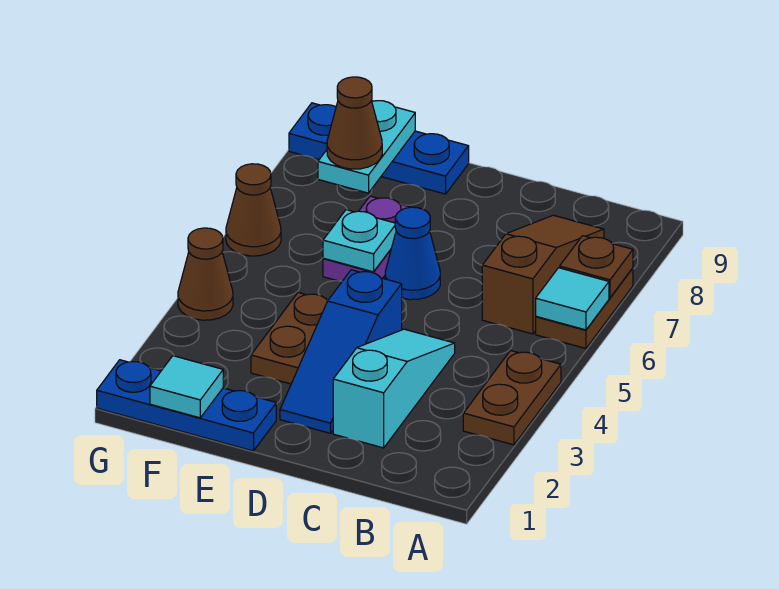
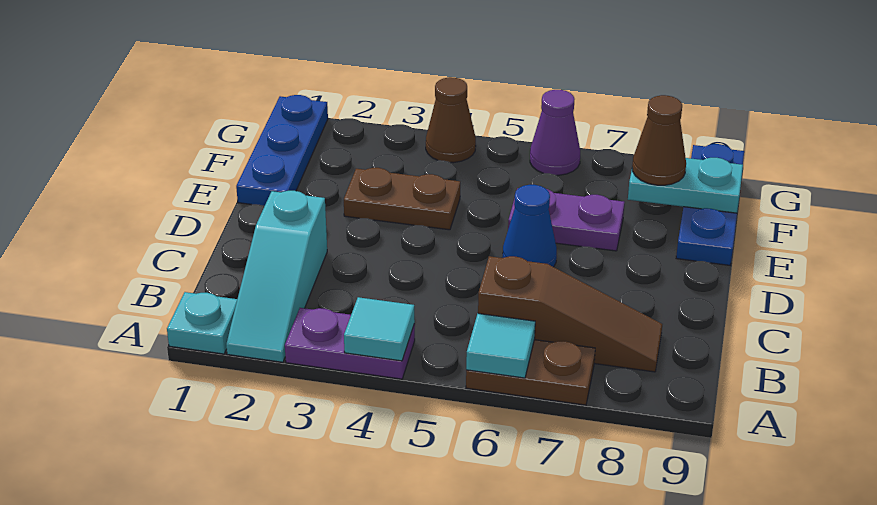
brown plate A3:A4 level 1 -> purple plate A3:A4 level 1
brown plate A7 level 2 -> none
cyan slope C2:C4 level 1 top 2 -> cyan slope A2:C2 level 1 top C
blue slope D2:D4 level 1 top 4 -> none
cyan plate E6 level 2 -> cyan plate A1 level 1
cyan tile F1 level 2 -> cyan tile A4 level 2
brown cone G6 level 1 -> purple cone G6 level 1

